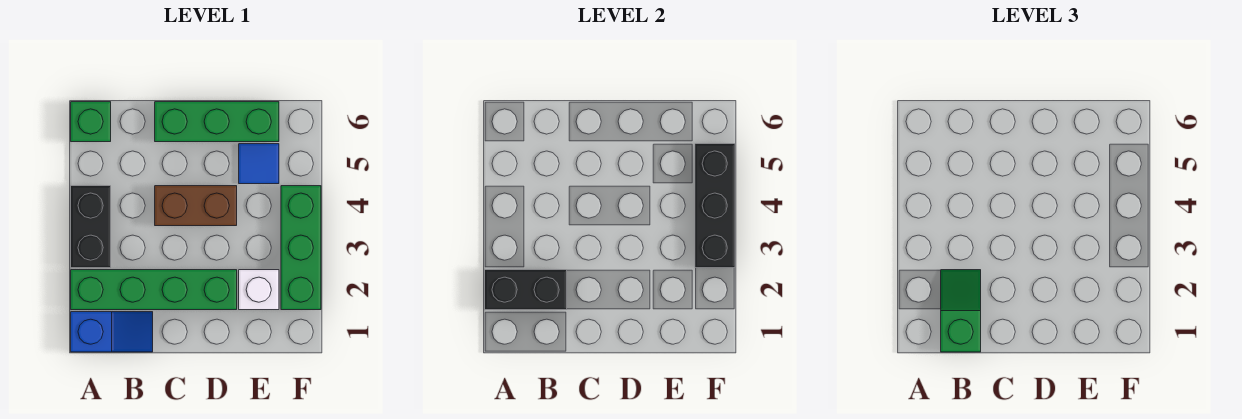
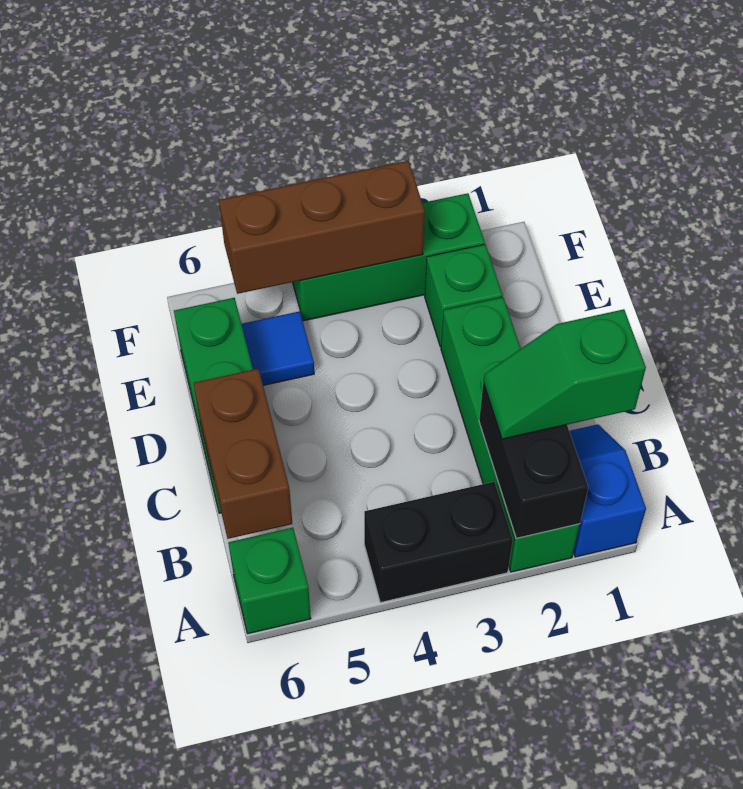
brown brick C4:D4 level 1 -> brown brick B6:C6 level 2
white brick E2 level 1 -> green brick E2 level 1
black brick F3:F5 level 2 -> brown brick F3:F5 level 2

